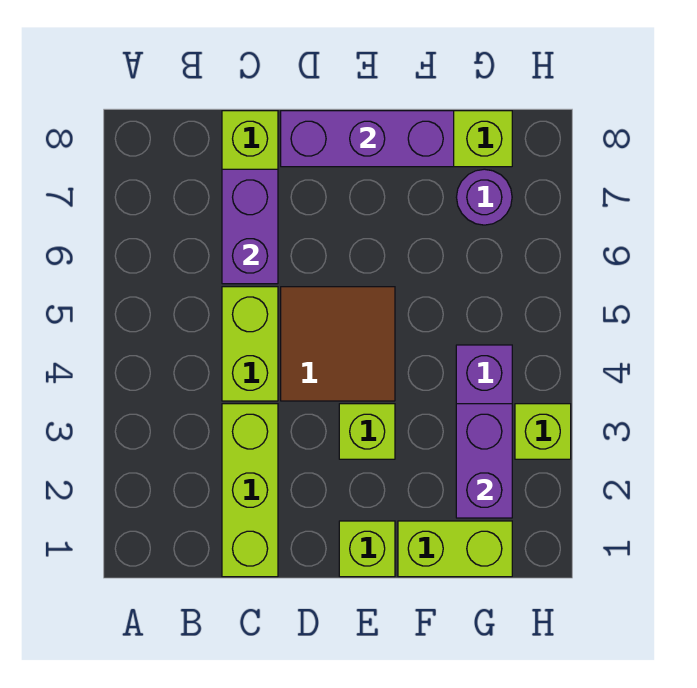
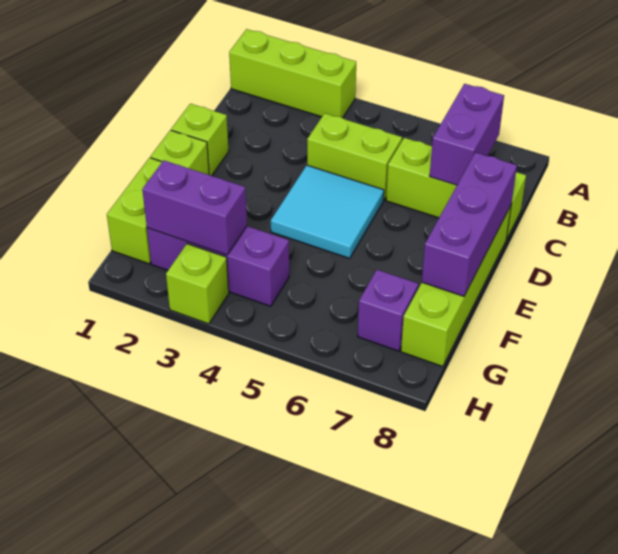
lime brick C1:C3 level 1 -> lime brick A1:A3 level 1
purple brick C6:C7 level 2 -> purple brick B7:C7 level 2
brown tile D4:E5 level 1 -> cyan tile D4:E5 level 1
lime brick E3 level 1 -> lime brick D1 level 1
purple round brick G7 level 1 -> purple brick G7 level 1

